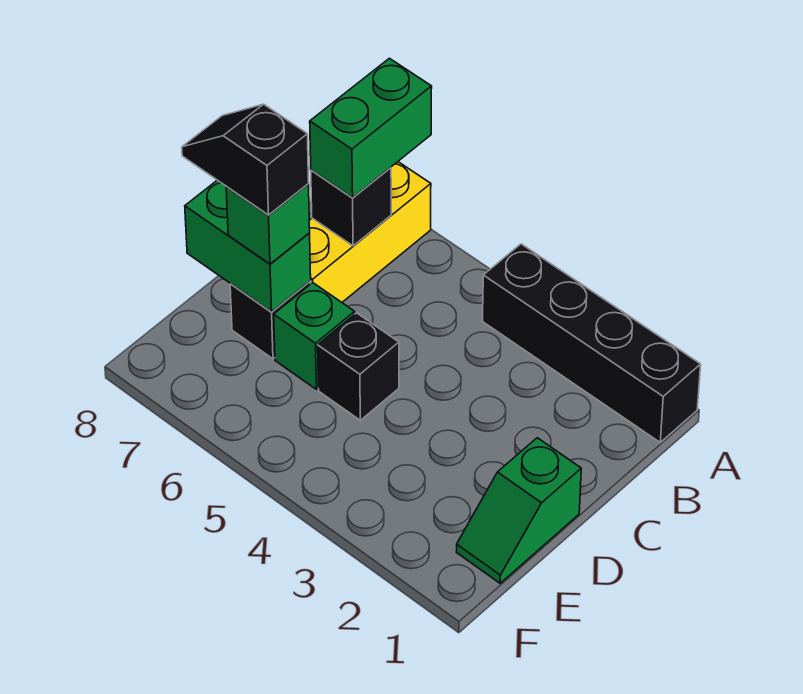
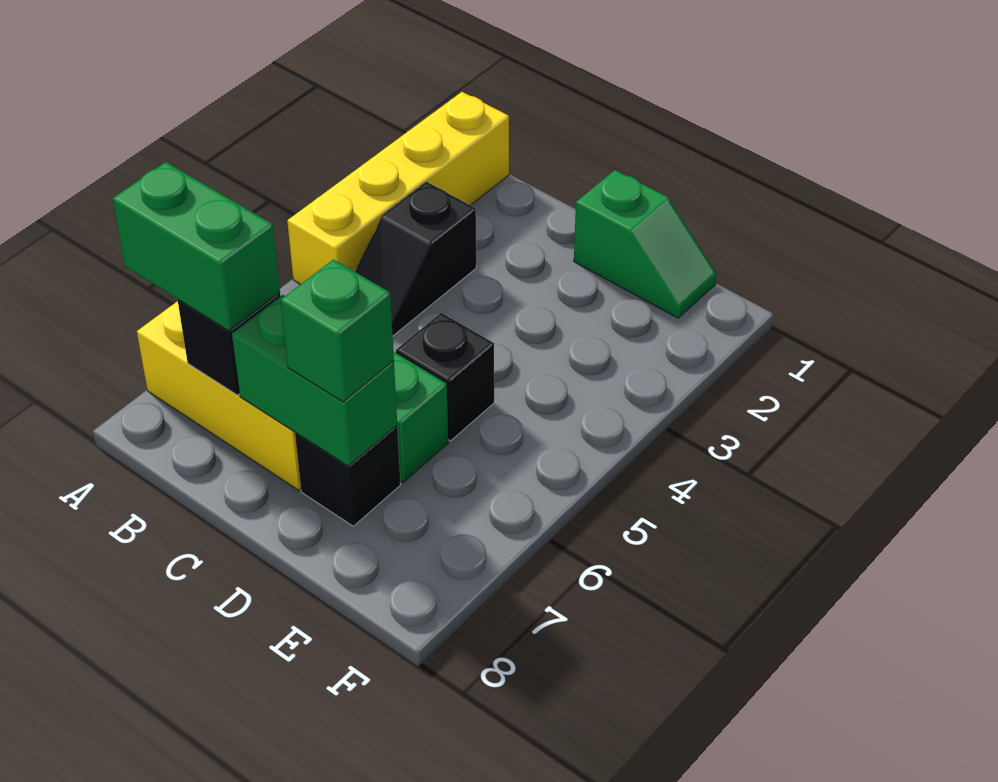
black brick A1:A4 level 1 -> yellow brick A1:A4 level 1
green brick D7:D8 level 2 -> green brick C7:D7 level 2
black slope D7:D8 level 4 top 7 -> black slope B3:B4 level 1 top 3

